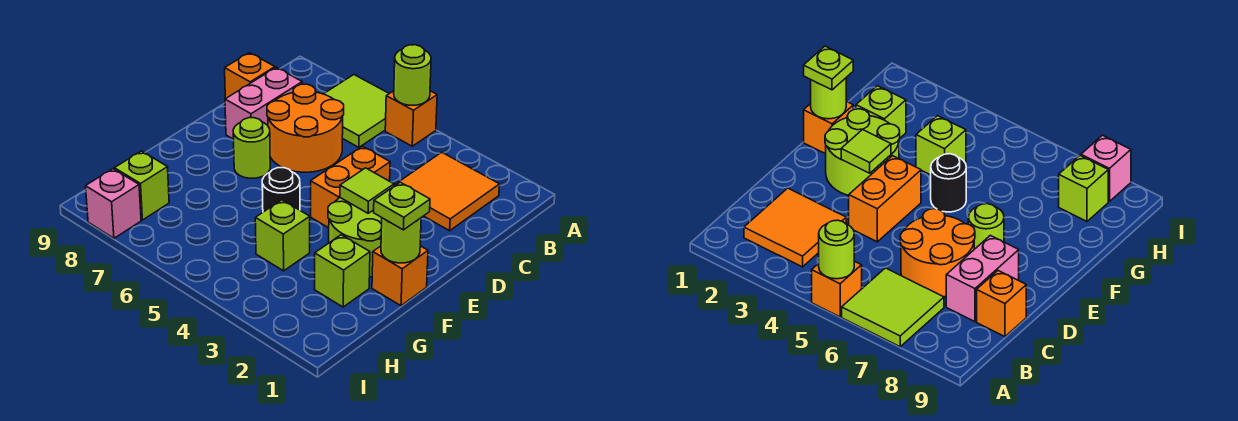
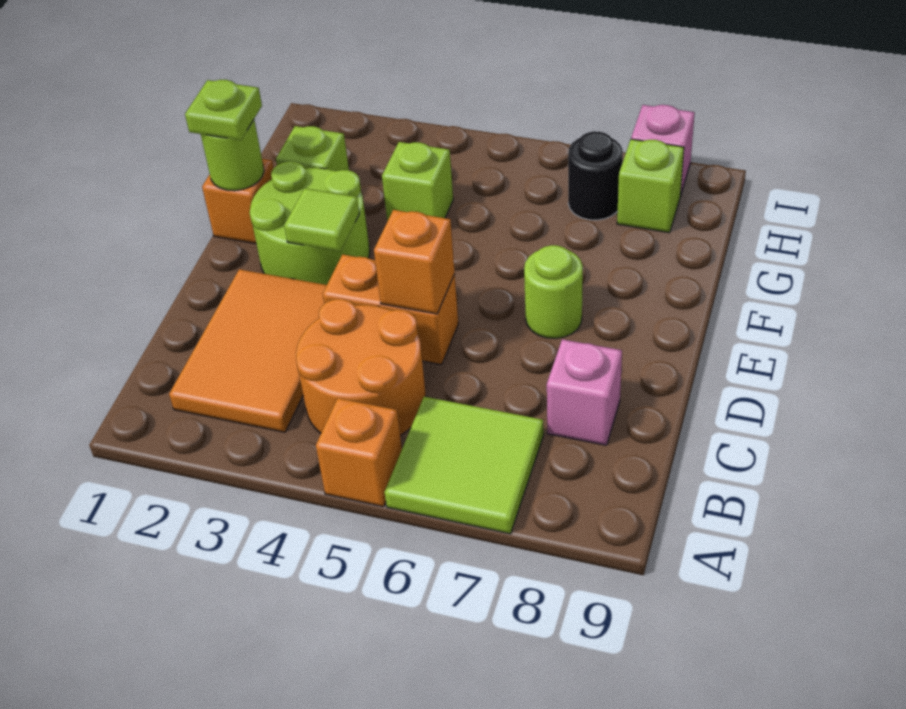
lime round brick A5 level 2 -> none
orange tile B2:C3 level 1 -> orange tile B2:D3 level 1
orange round brick C6:D7 level 1 -> orange round brick B4:C5 level 1
pink brick C8:D8 level 1 -> pink brick C8 level 1
orange brick C9 level 1 -> orange brick D5 level 2
orange brick D4:E4 level 1 -> orange brick D4:D5 level 1
black round brick F5 level 1 -> black round brick H7 level 1

